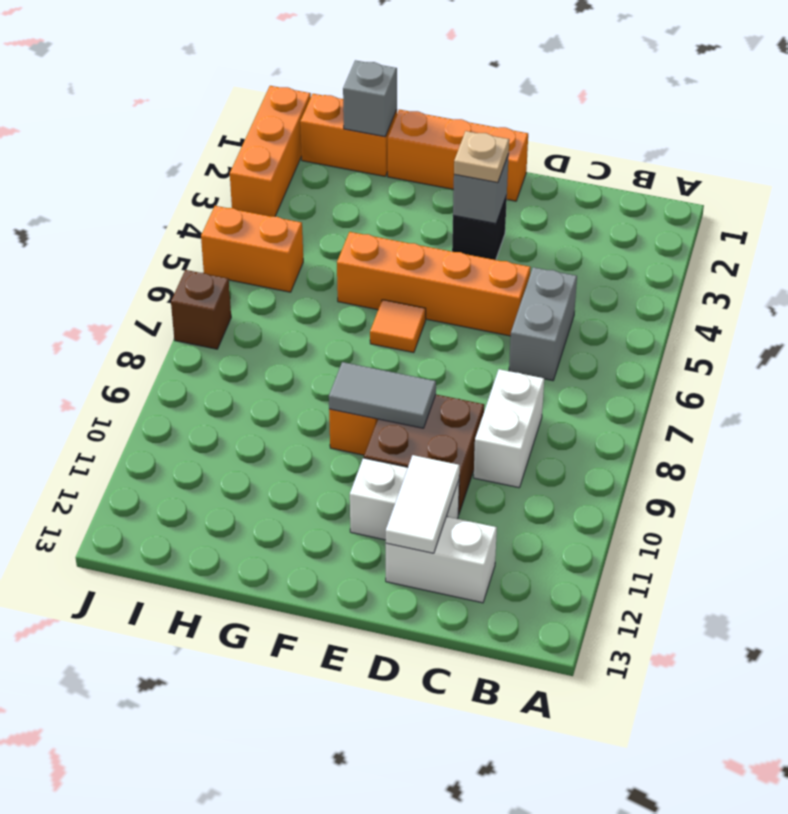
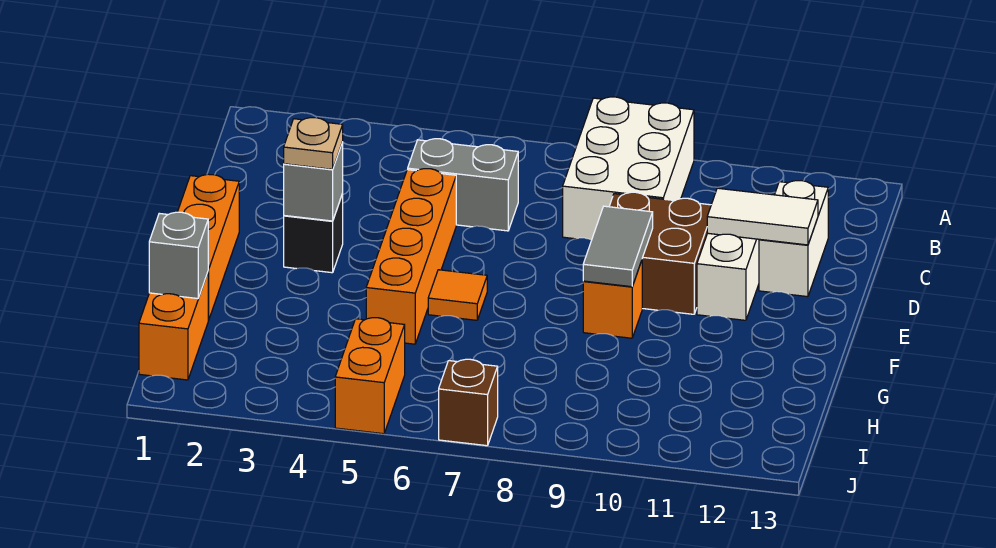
white brick C8:C9 level 1 -> white brick A8:C9 level 1
orange brick J1:J3 level 1 -> none

